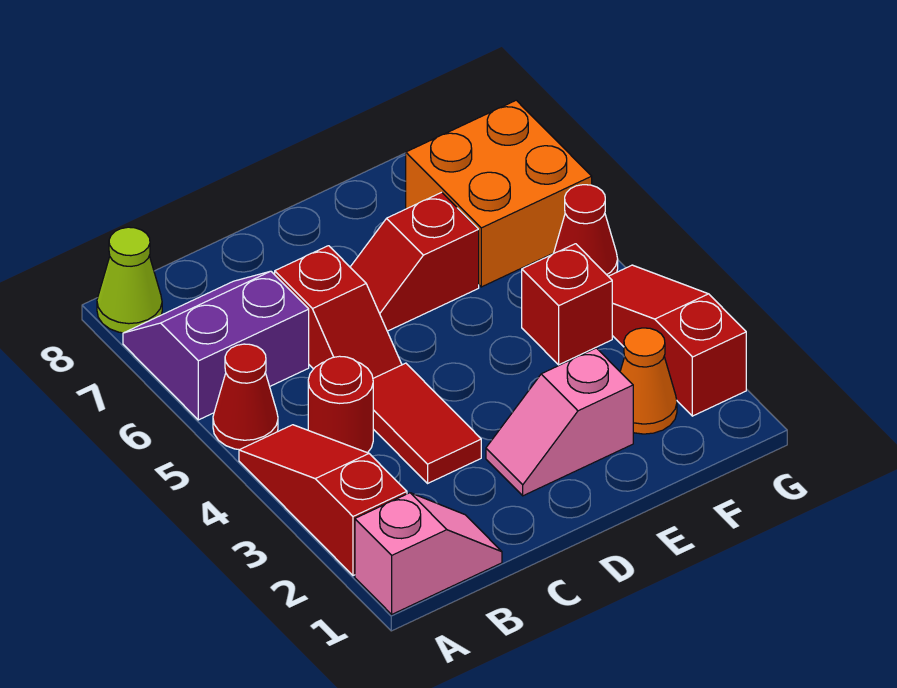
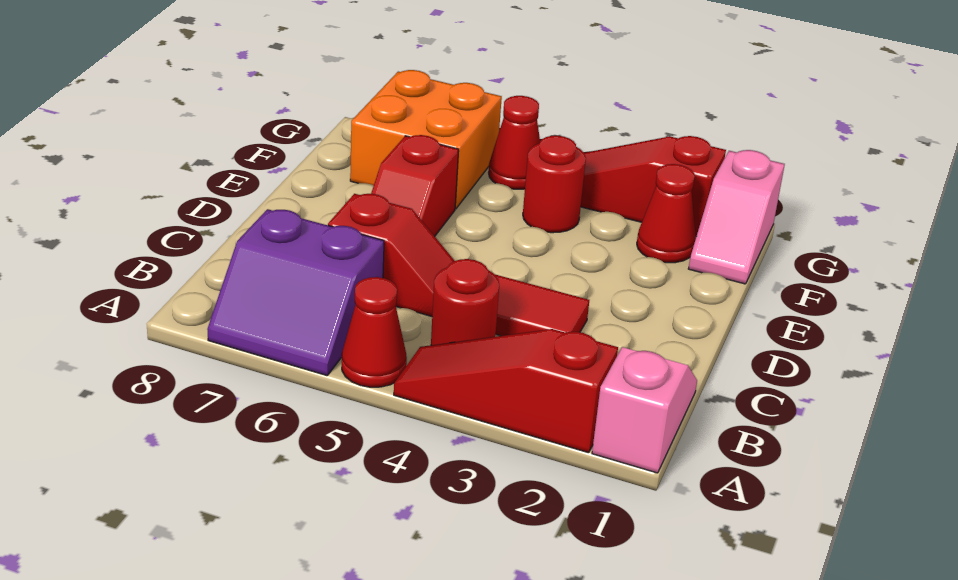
purple slope A6:B7 level 1 top 6 -> purple slope A6:B7 level 1 top B
lime cone A8 level 1 -> none
pink slope D2:E2 level 1 top E -> pink slope F1:G1 level 1 top G
orange cone F2 level 1 -> red cone F2 level 1
red brick F4 level 1 -> red round brick F4 level 1

